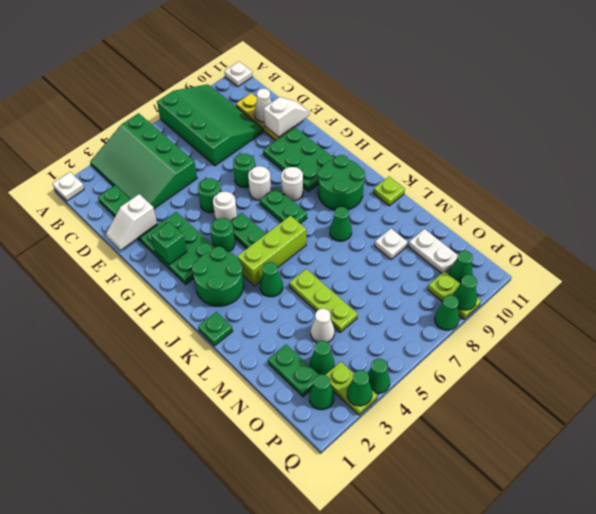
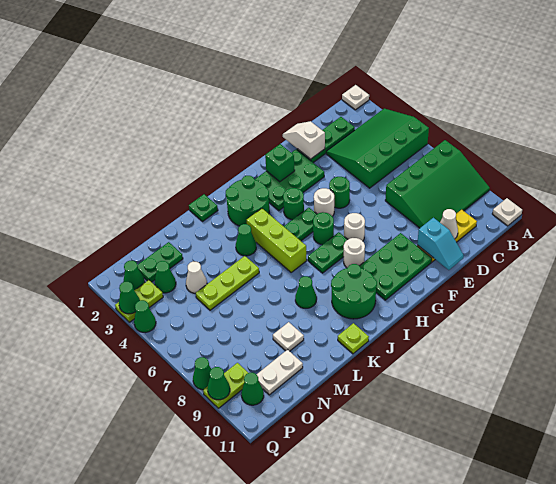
white slope E10:E11 level 2 top 10 -> cyan slope E10:E11 level 2 top 10
green round brick F7 level 1 -> green round brick H6 level 1

